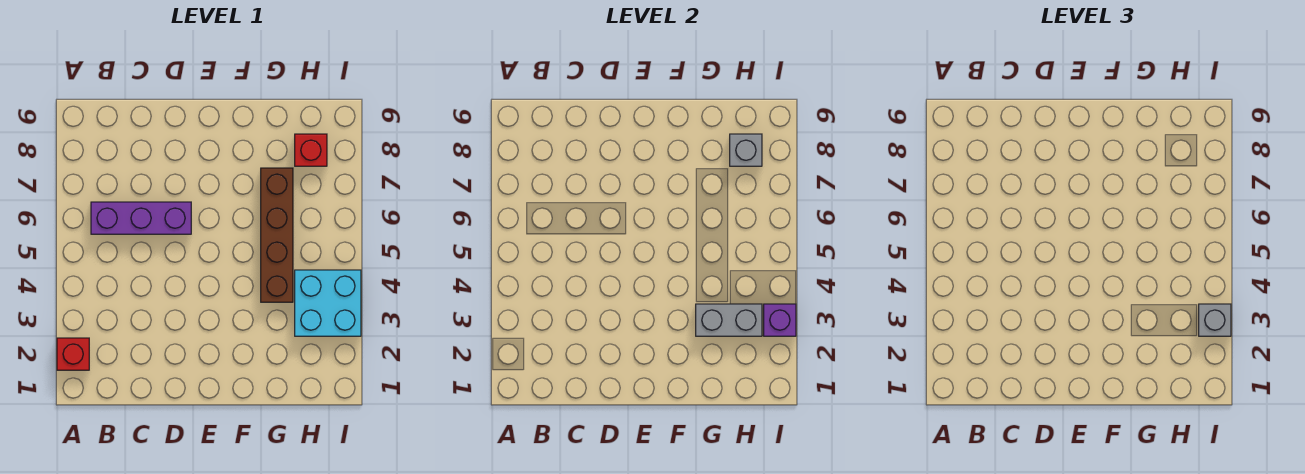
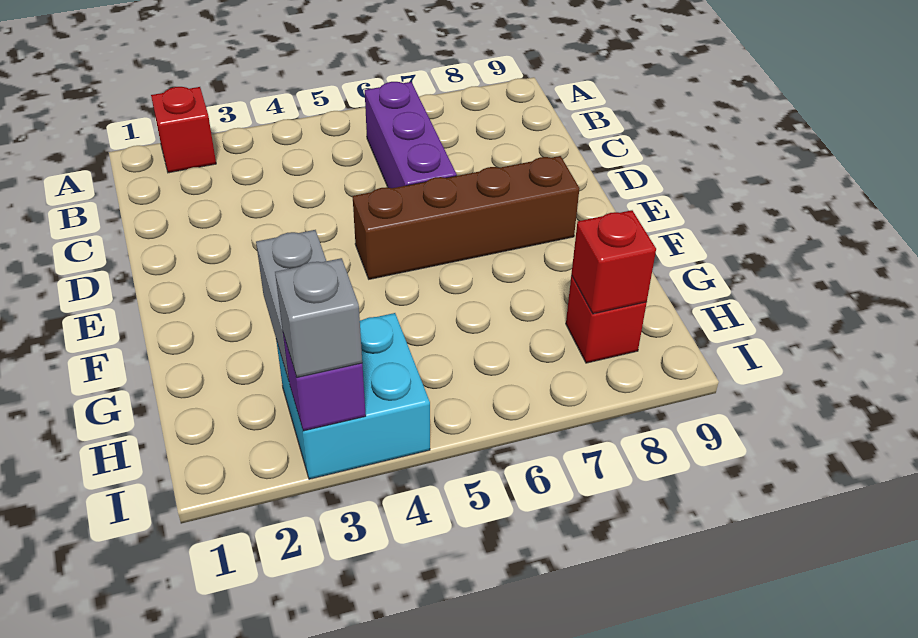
brown brick G4:G7 level 1 -> brown brick E5:E8 level 1
grey brick H8 level 2 -> red brick H8 level 2

